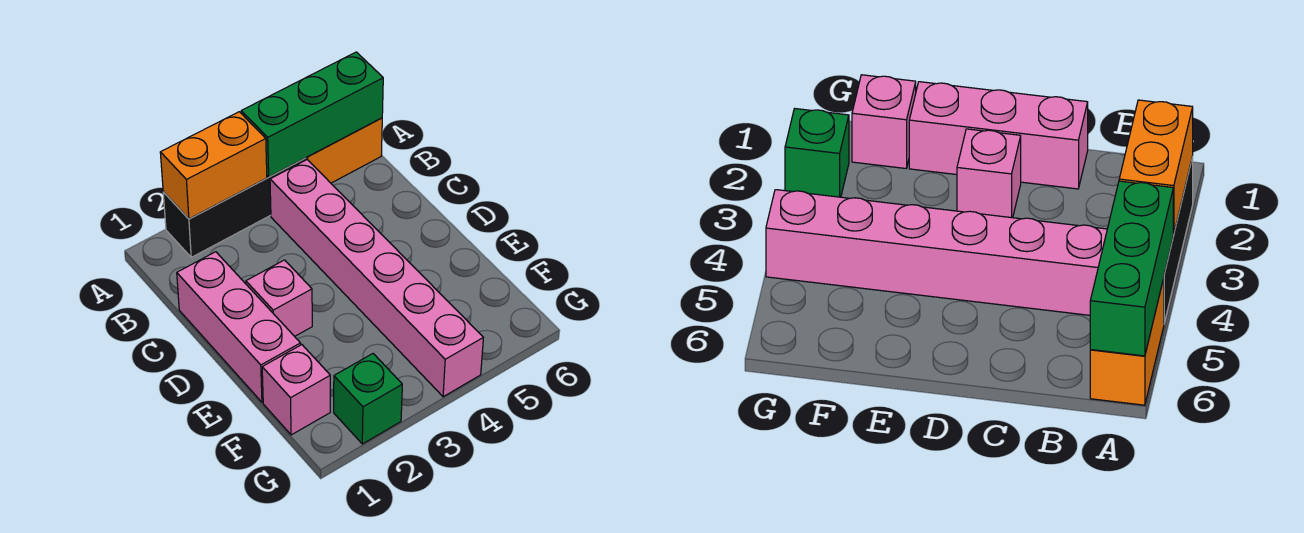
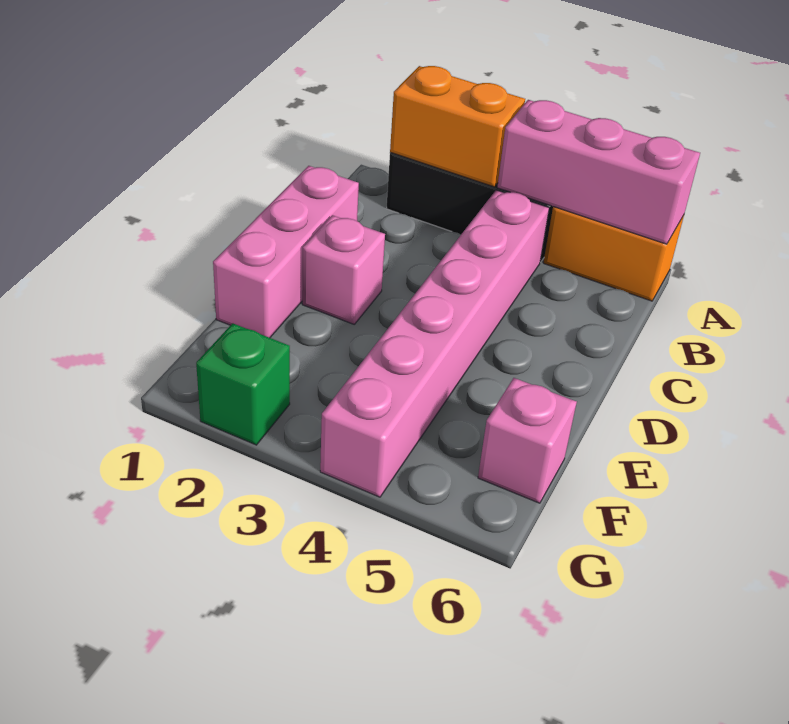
green brick A4:A6 level 2 -> pink brick A4:A6 level 2
pink brick F1 level 1 -> pink brick F6 level 1

